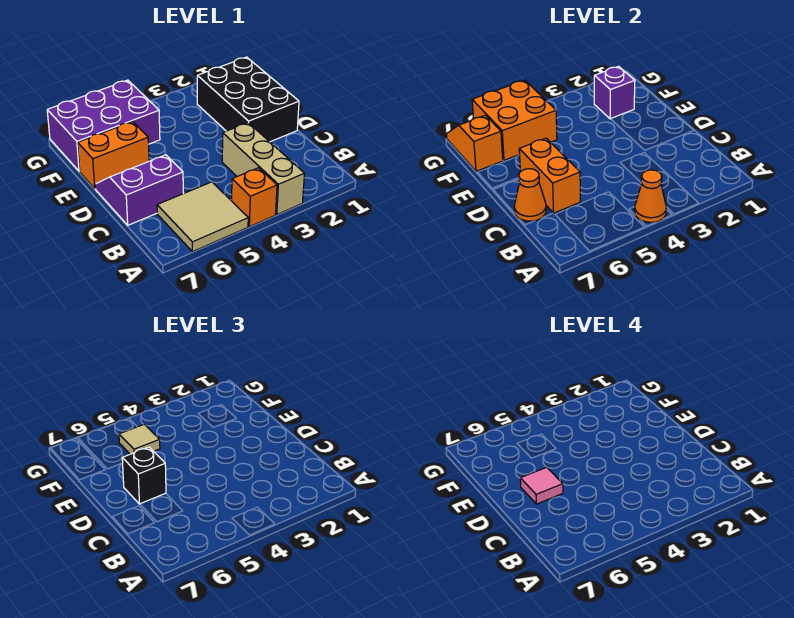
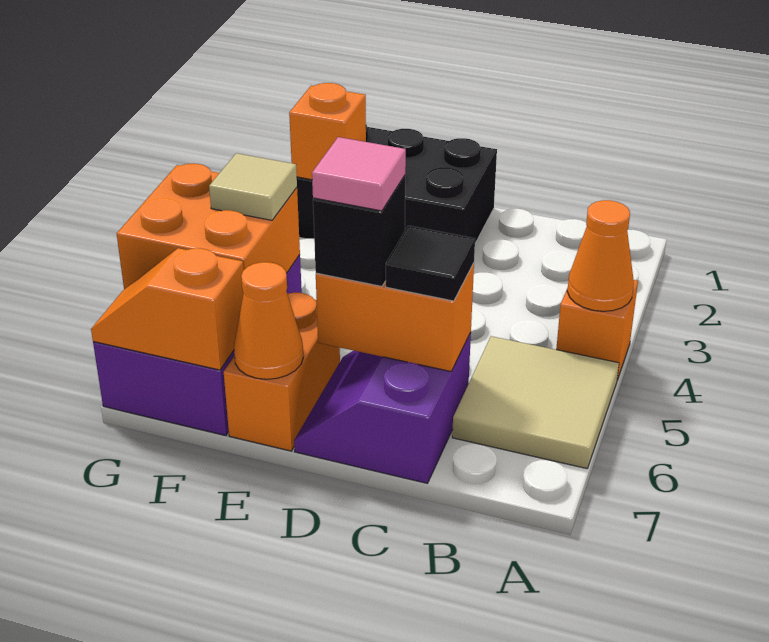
tan brick A3:C3 level 1 -> none
none -> black tile C6 level 3
orange cone C7 level 2 -> orange cone E7 level 2
purple brick F2 level 2 -> orange brick F2 level 2

